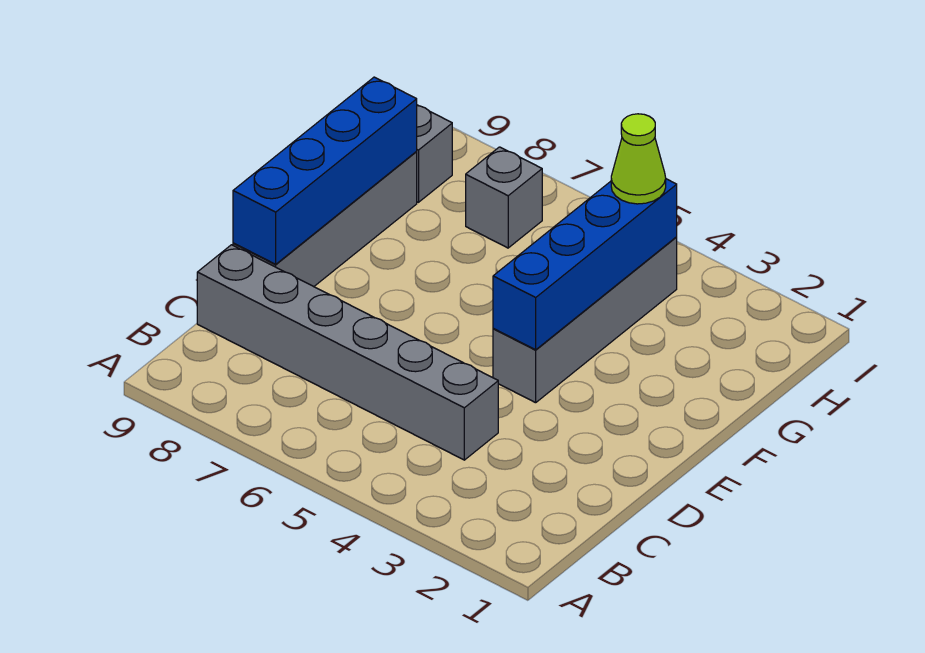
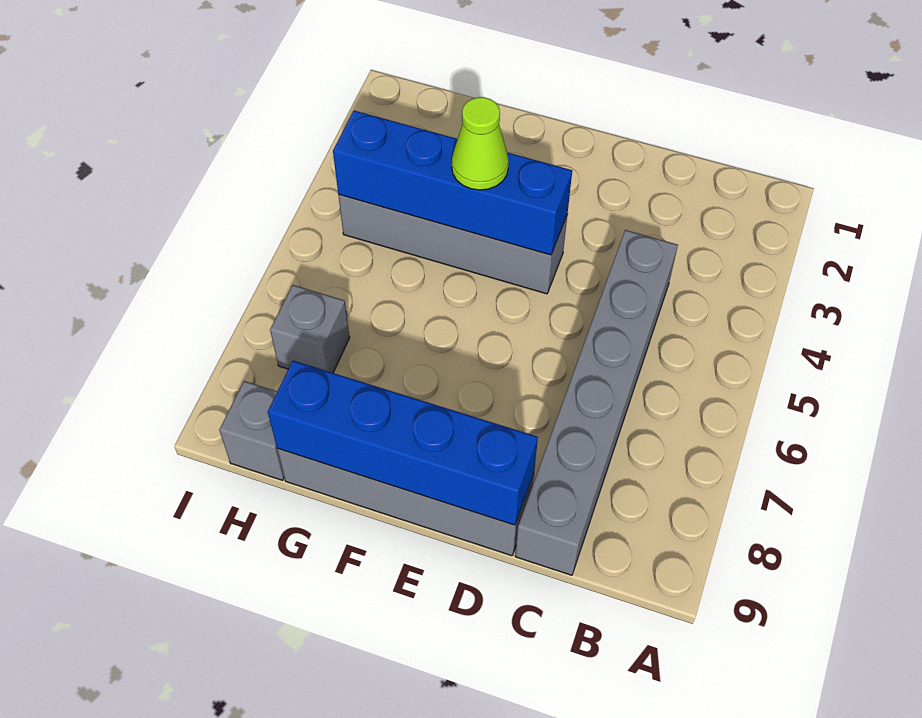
lime cone H4 level 3 -> lime cone F4 level 3

